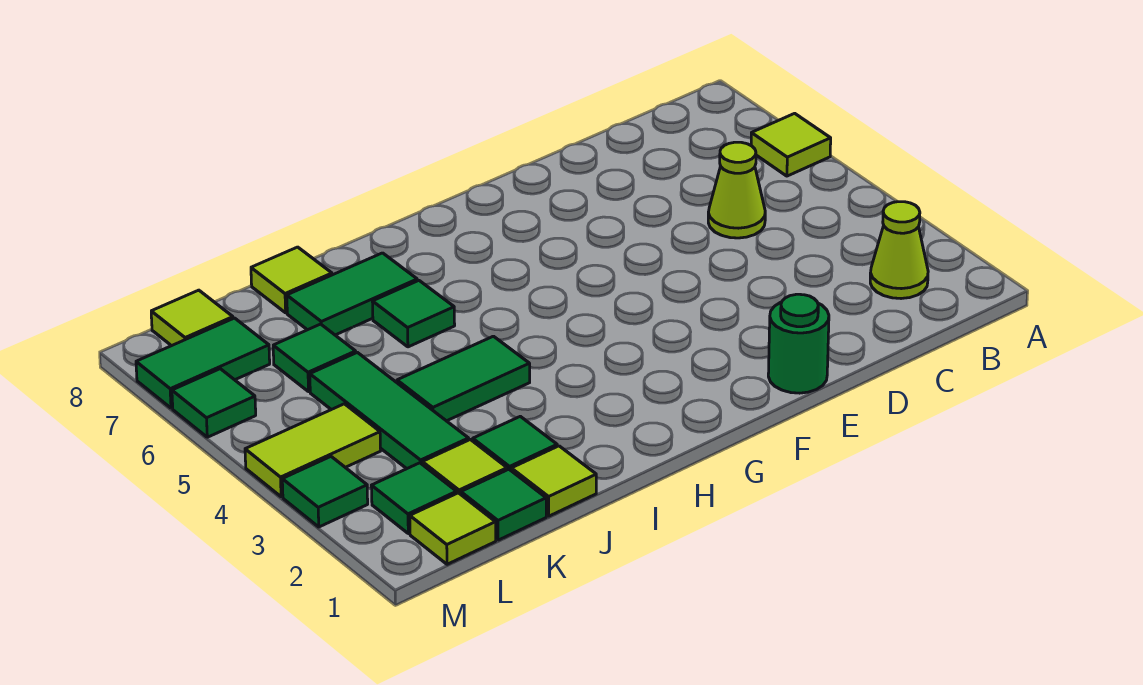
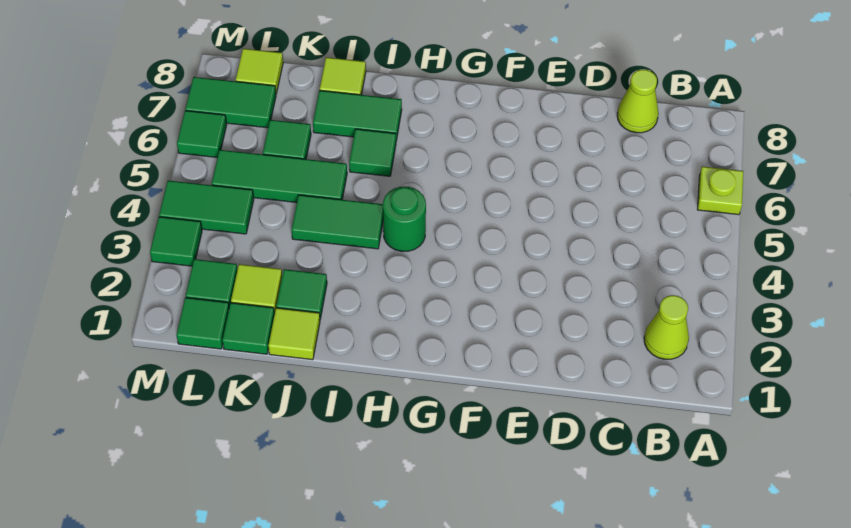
lime tile A6 level 1 -> lime plate A6 level 1
lime cone C5 level 1 -> lime cone C8 level 1
green round brick E1 level 1 -> green round brick H4 level 1
green tile K3:K5 level 1 -> green tile J5:L5 level 1
lime tile L1 level 1 -> green tile L1 level 1
lime tile L4:M4 level 1 -> green tile L4:M4 level 1

